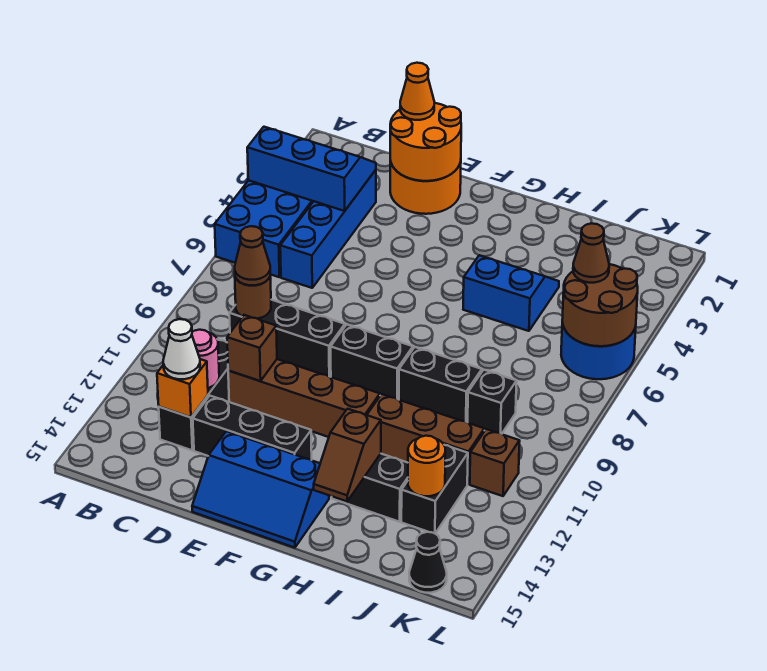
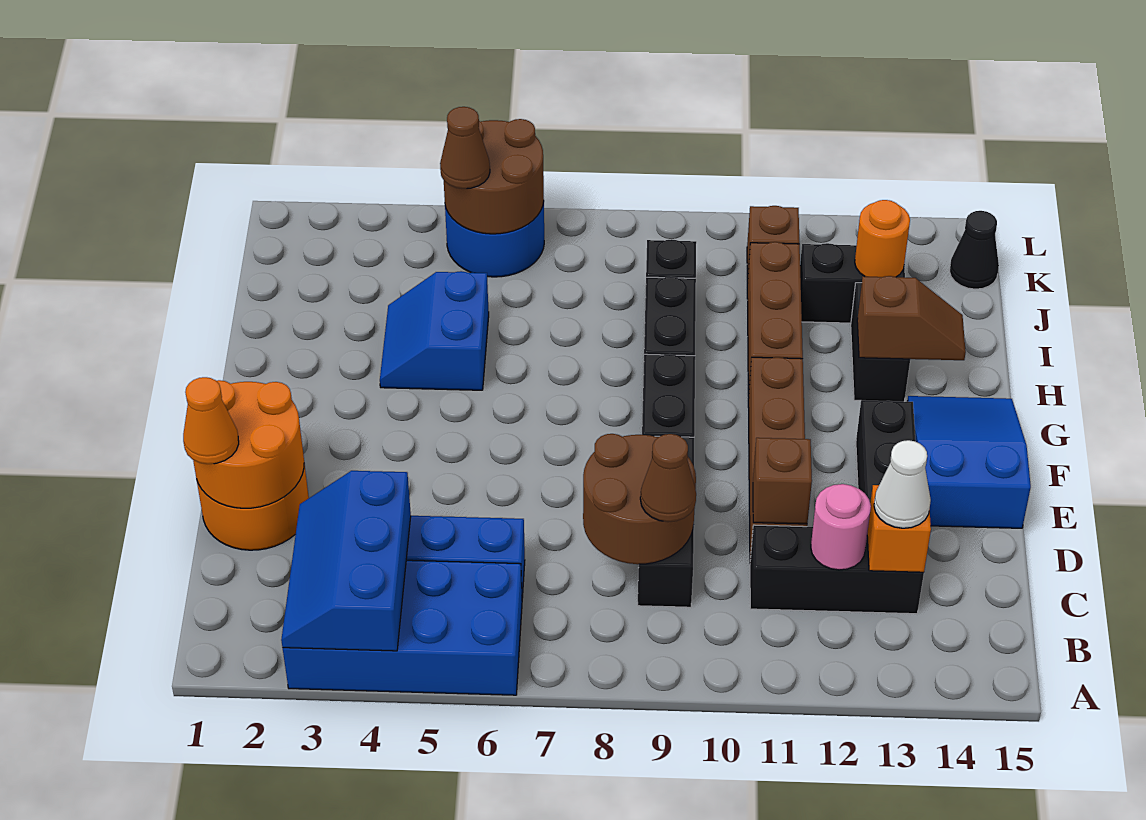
brown round brick C9 level 2 -> brown round brick C8:D9 level 2
blue slope E14:G15 level 1 top 14 -> blue slope E14:G15 level 1 top E

